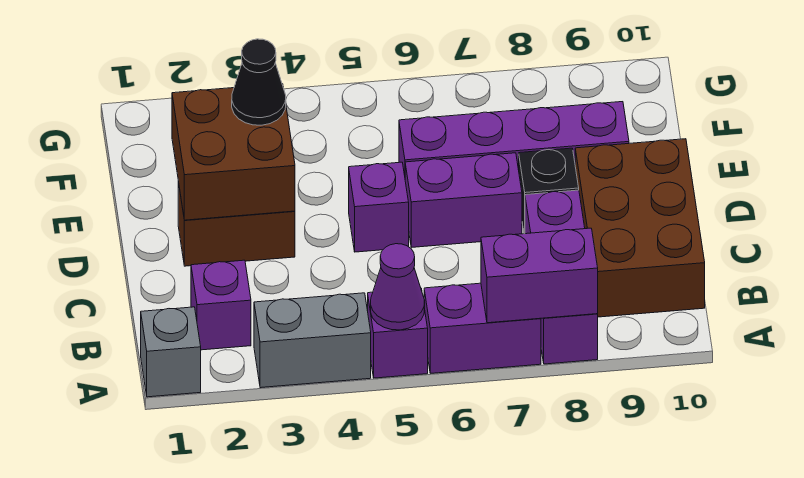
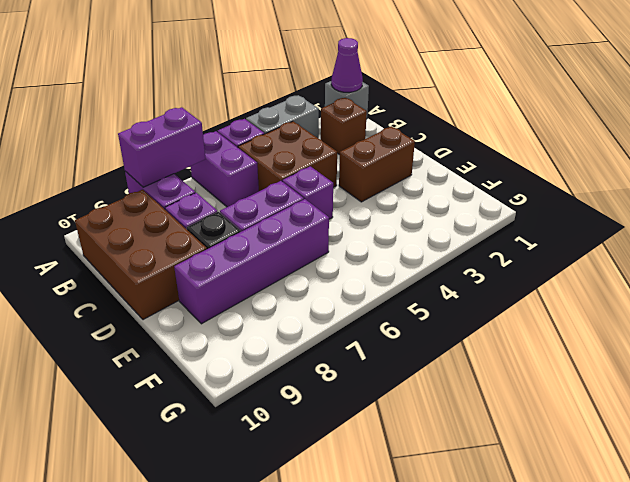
purple cone A5 level 2 -> purple cone A1 level 2
purple brick A6:A7 level 1 -> purple brick A6:B6 level 1
purple brick B2 level 1 -> brown brick B2 level 1
brown brick D2:E3 level 2 -> brown brick B4:C5 level 1
black cone E3 level 3 -> none

